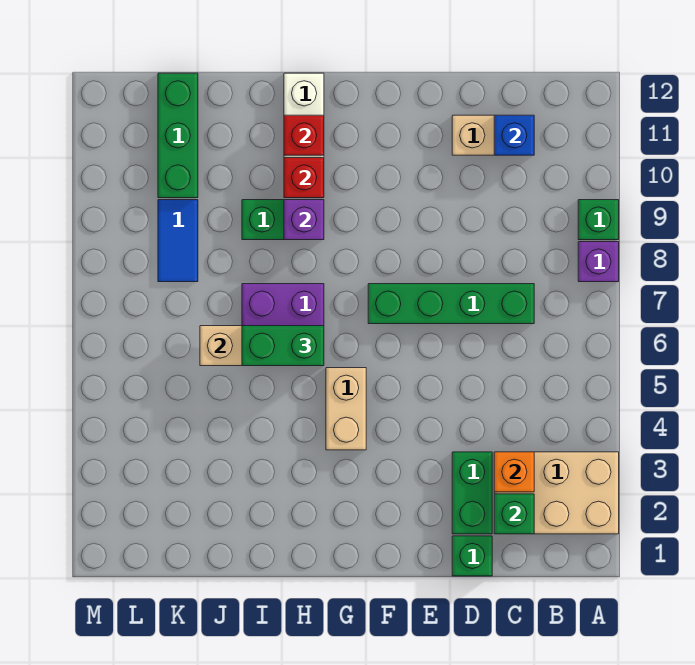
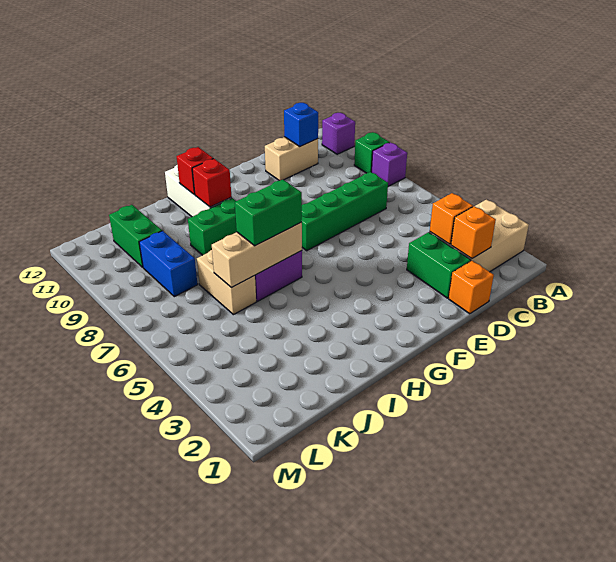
green brick C2 level 2 -> orange brick C2 level 2
green brick D1 level 1 -> orange brick D1 level 1
tan brick G4:G5 level 1 -> tan brick J6:J7 level 1
purple brick H9 level 2 -> purple brick A11 level 1
blue tile K8:K9 level 1 -> blue brick K8:K9 level 1
green brick K10:K12 level 1 -> green brick K10:K11 level 1

